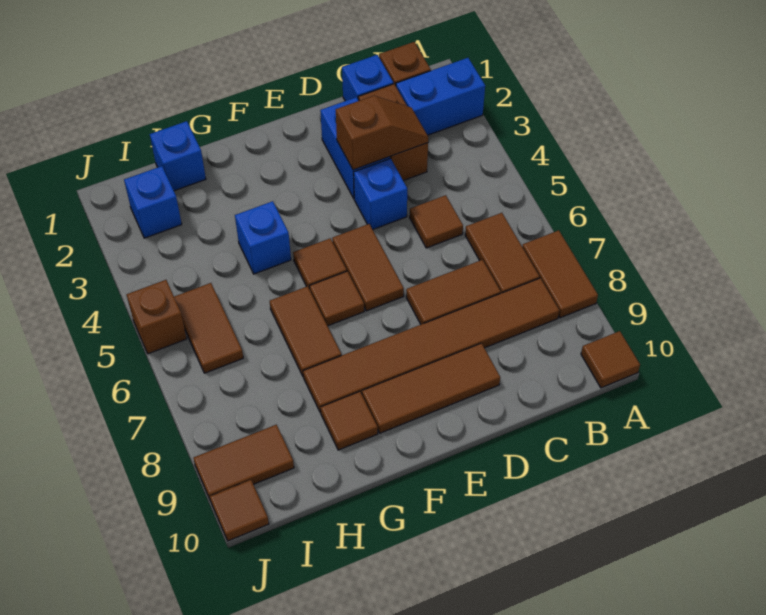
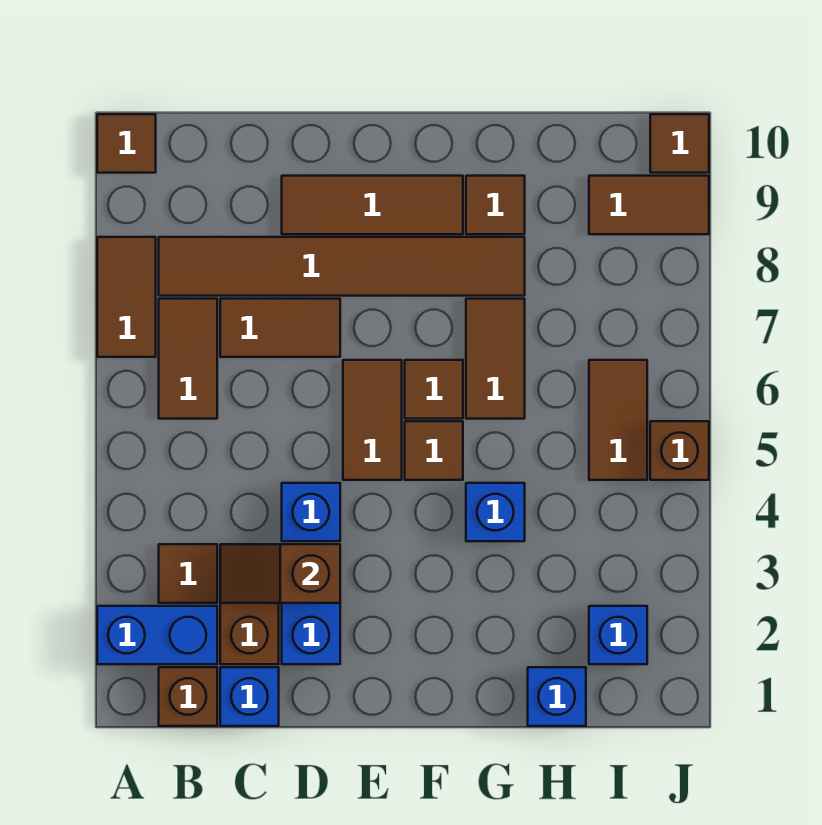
brown tile C5 level 1 -> brown tile B3 level 1

